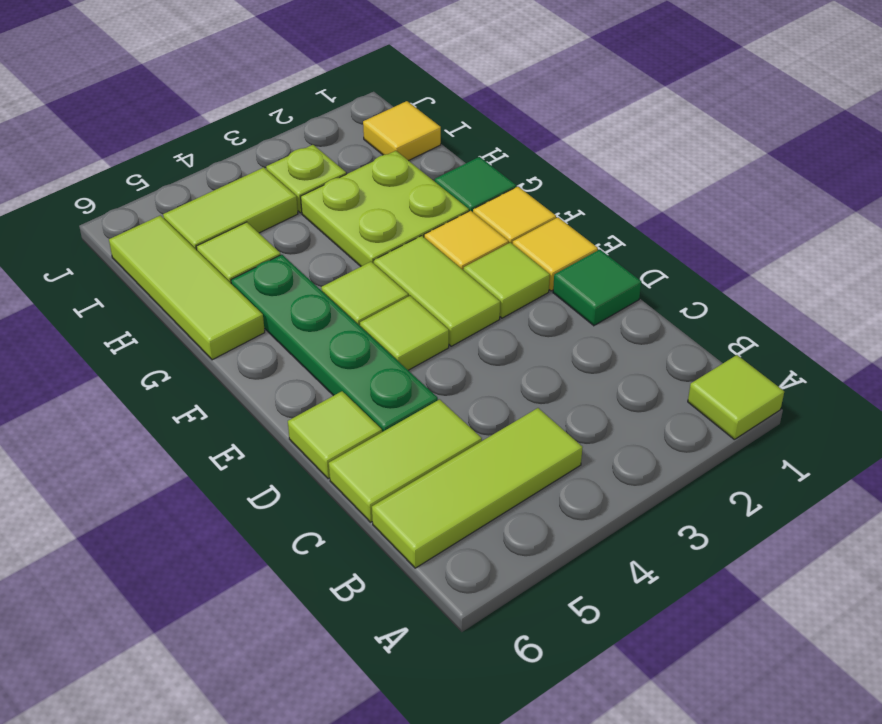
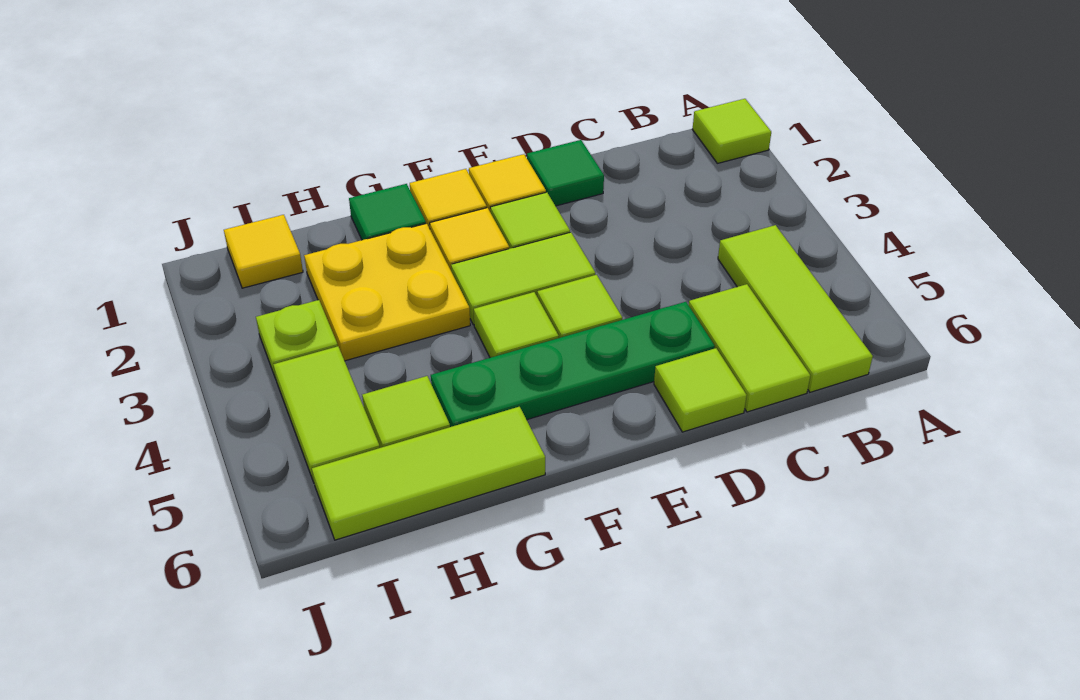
lime plate G2:H3 level 1 -> yellow plate G2:H3 level 1

